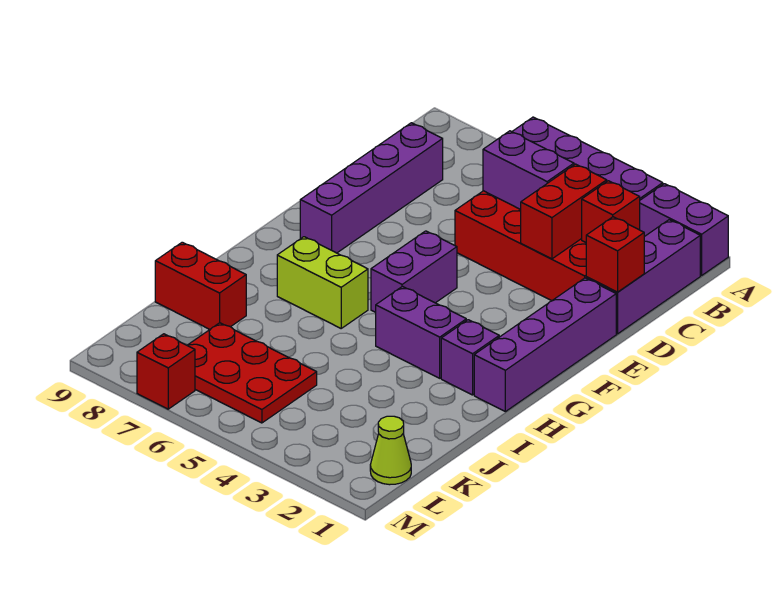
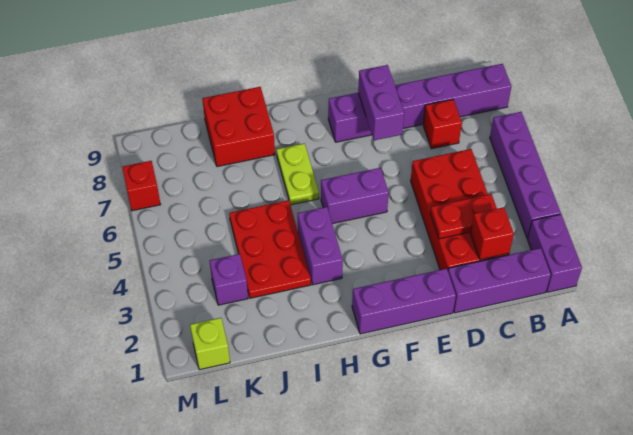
red brick C3:D3 level 2 -> red plate C3:D3 level 2
purple brick C4:C5 level 2 -> purple brick E7:E8 level 2
purple brick C8:F8 level 1 -> purple brick A8:F8 level 1
red brick D1 level 2 -> red brick C7 level 1
purple brick E1:H1 level 1 -> purple brick E1:G1 level 1
purple brick H2 level 1 -> purple brick K3 level 1
lime brick H6:H7 level 1 -> lime plate H6:H7 level 1
red brick J8:J9 level 1 -> red brick I8:J9 level 1
red plate K5:L7 level 1 -> red plate I3:J5 level 1
lime cone L1 level 1 -> lime brick L1 level 1

